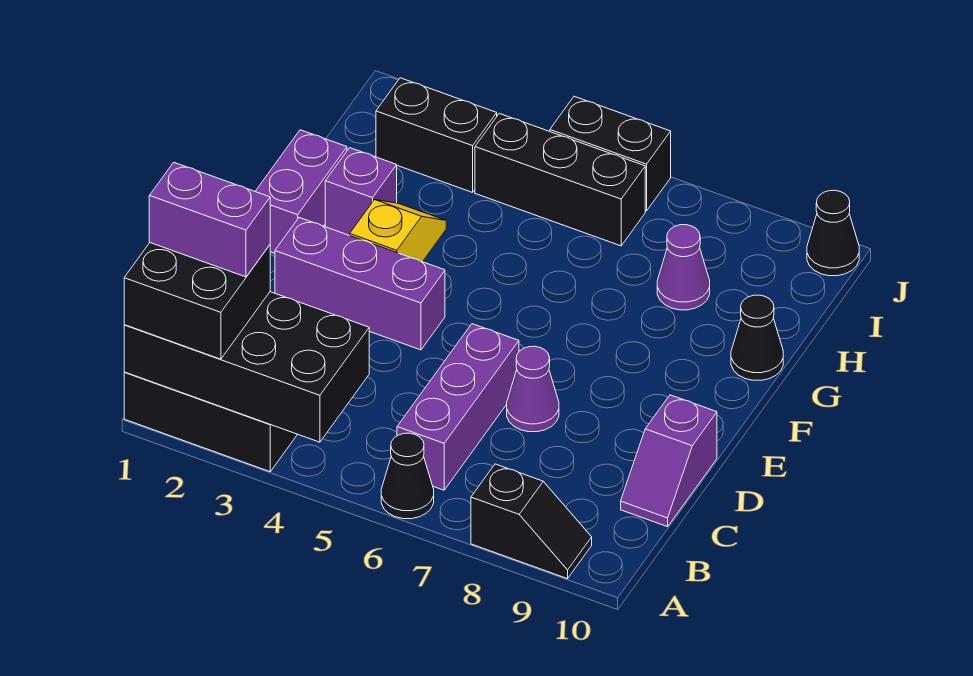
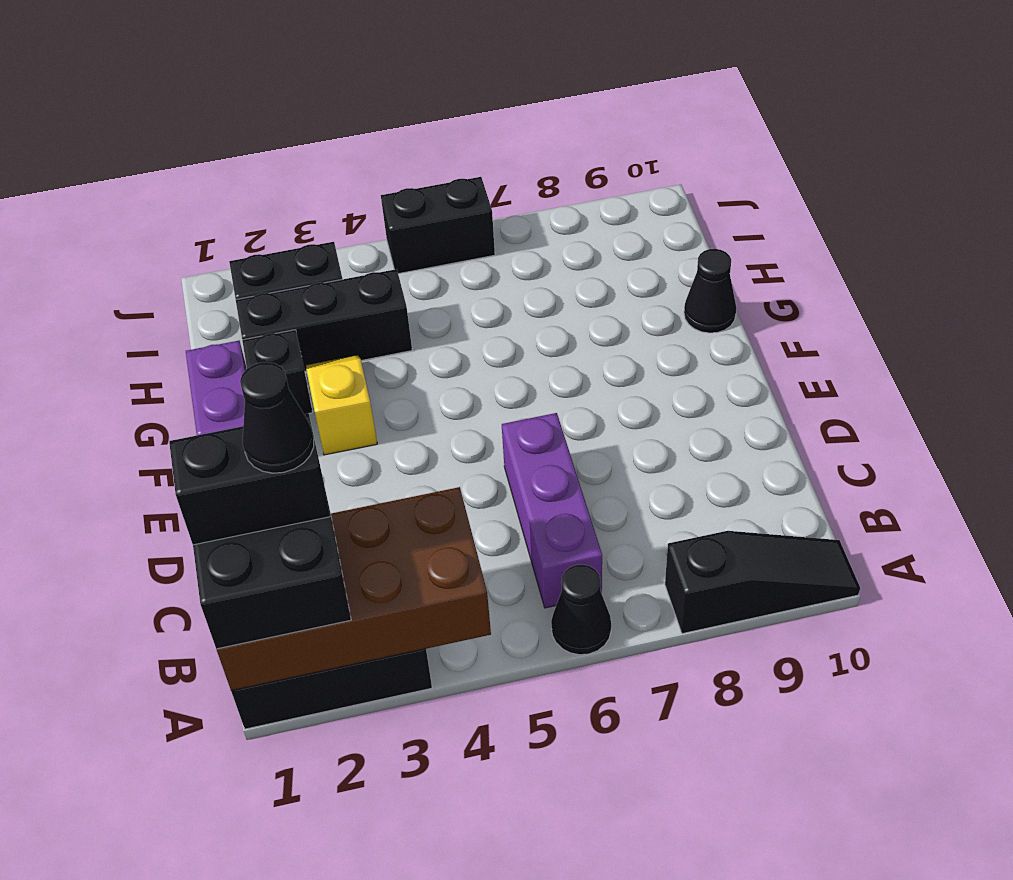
black brick A1:B4 level 2 -> brown brick A1:B4 level 2
black slope A8:A9 level 1 top 8 -> black slope A8:A10 level 1 top 8
purple brick B1:B2 level 4 -> black brick B1:B2 level 4
purple slope C10:D10 level 1 top D -> none
purple cone D7 level 1 -> none
purple brick E2:E4 level 1 -> none
purple brick G2 level 1 -> black brick G2 level 1
purple cone H8 level 1 -> none
black brick I4:I6 level 1 -> black brick H2:H4 level 1
black cone J10 level 1 -> black cone B2 level 5

